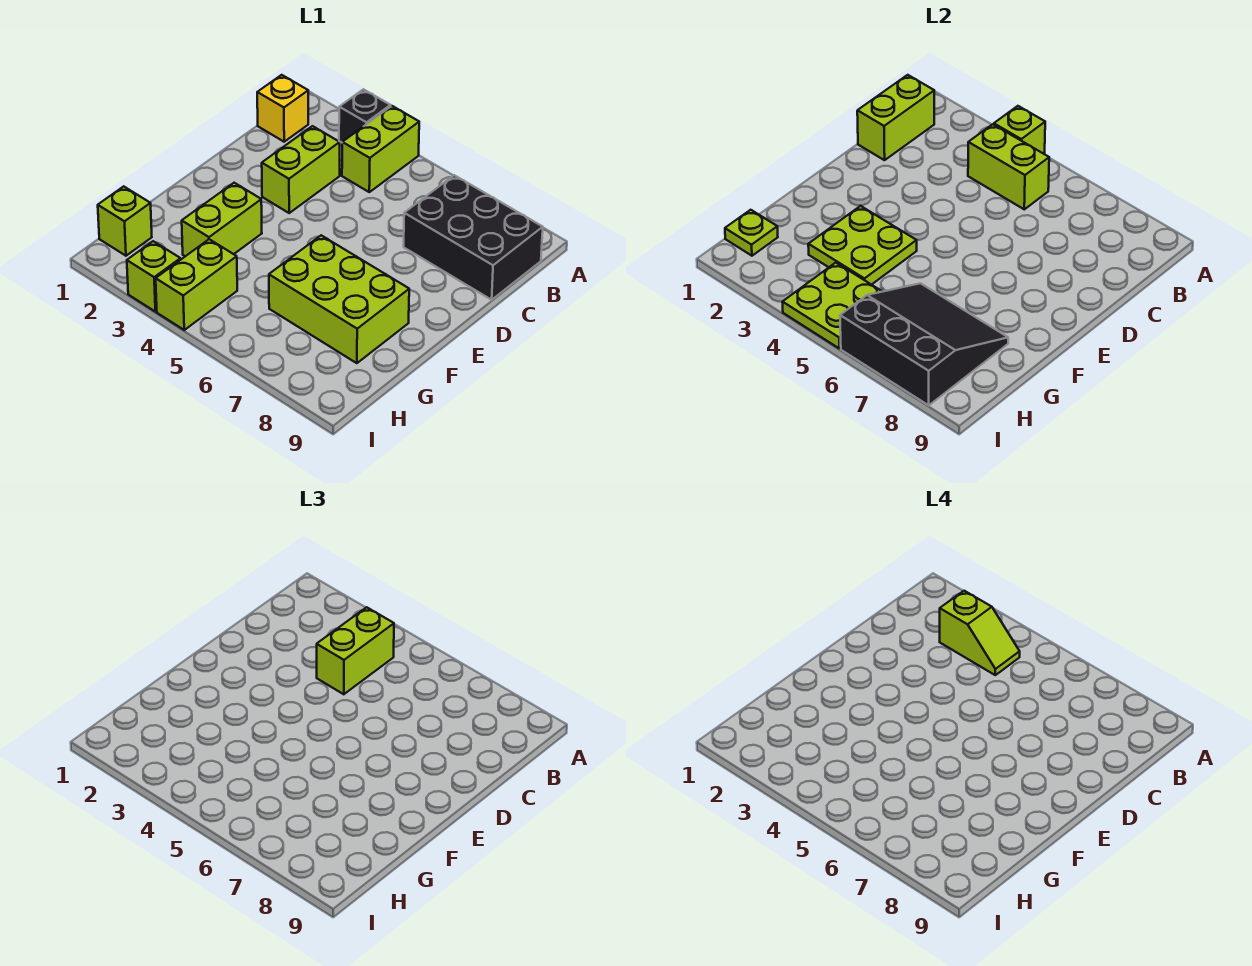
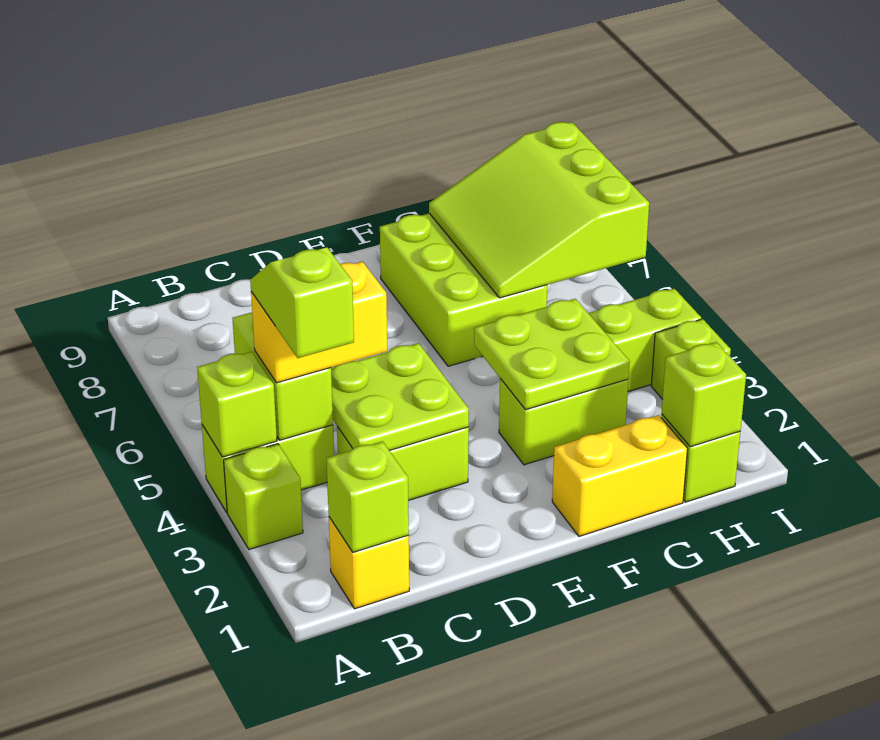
black brick A3 level 1 -> lime brick A3 level 1
lime brick B1:C1 level 2 -> lime brick B1 level 2
lime brick B4:C4 level 3 -> yellow brick B4:C4 level 3
black brick B7:C9 level 1 -> none
none -> yellow brick F1:G1 level 1
black slope G6:I8 level 2 top I -> lime slope G6:I8 level 2 top I
lime plate H1 level 2 -> lime brick H1 level 2
lime plate H4:I5 level 2 -> lime plate C3:D4 level 2

